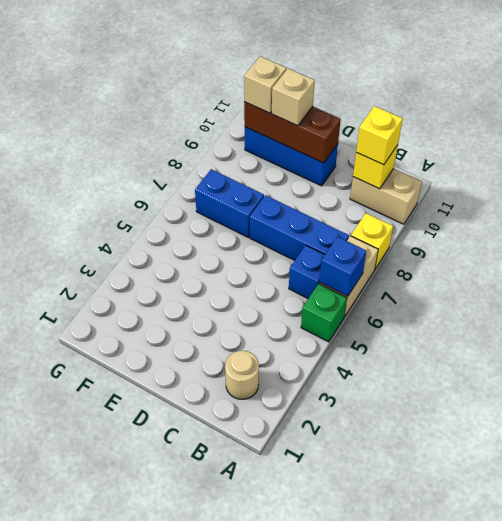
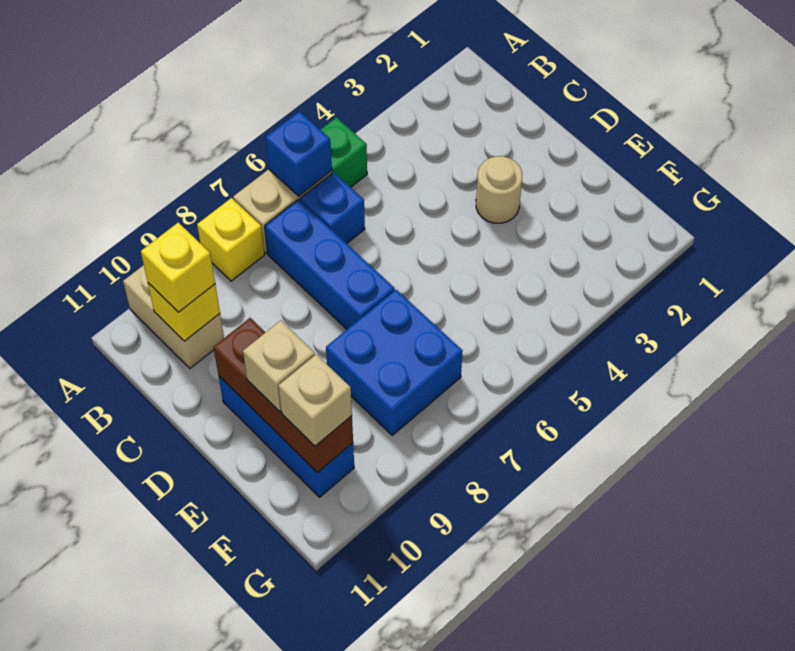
tan round brick B2 level 1 -> tan round brick D3 level 1
blue brick E7:F7 level 1 -> blue brick E7:F8 level 1

